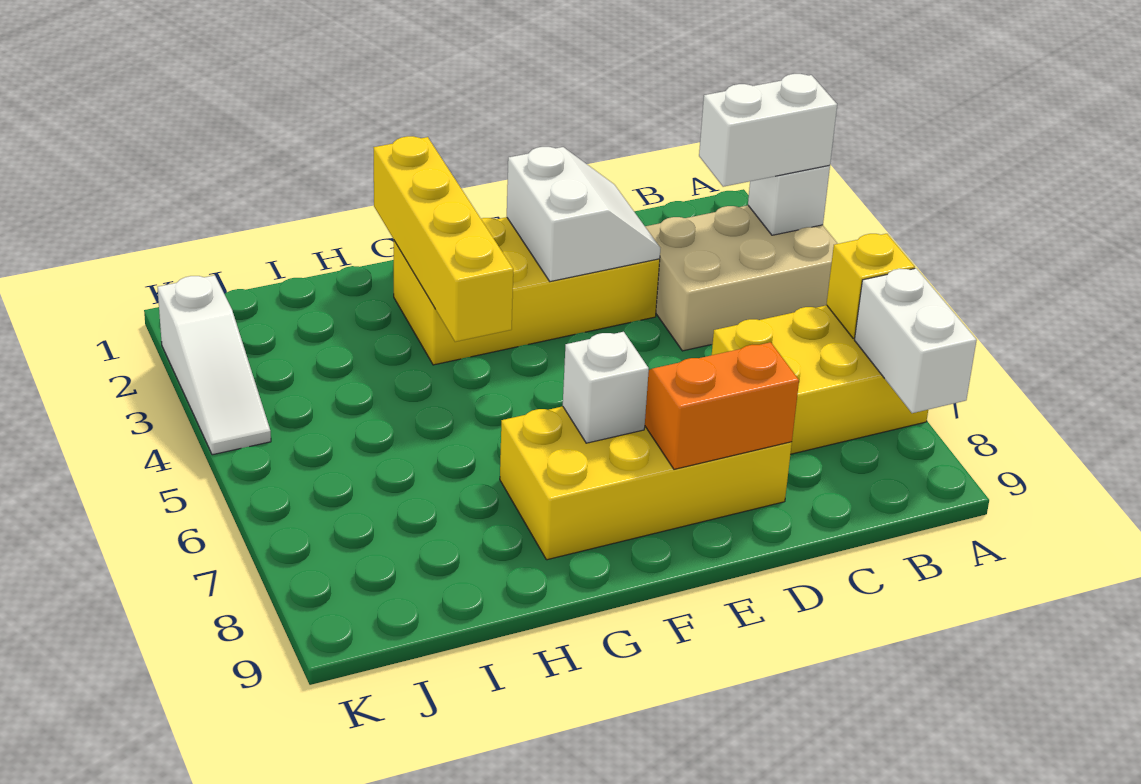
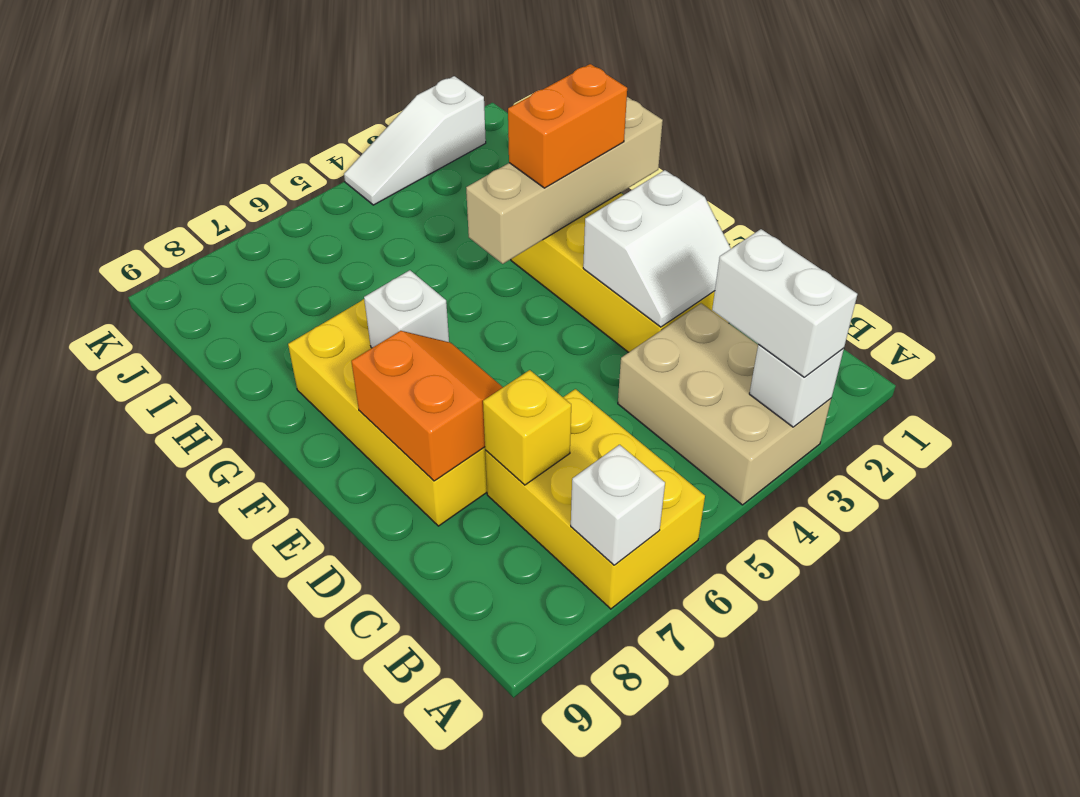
yellow brick A6 level 2 -> yellow brick C7 level 2
white brick A7:A8 level 2 -> white brick A7 level 2
yellow brick G1:G4 level 2 -> tan brick G1:G4 level 2
none -> orange brick G2:G3 level 3

